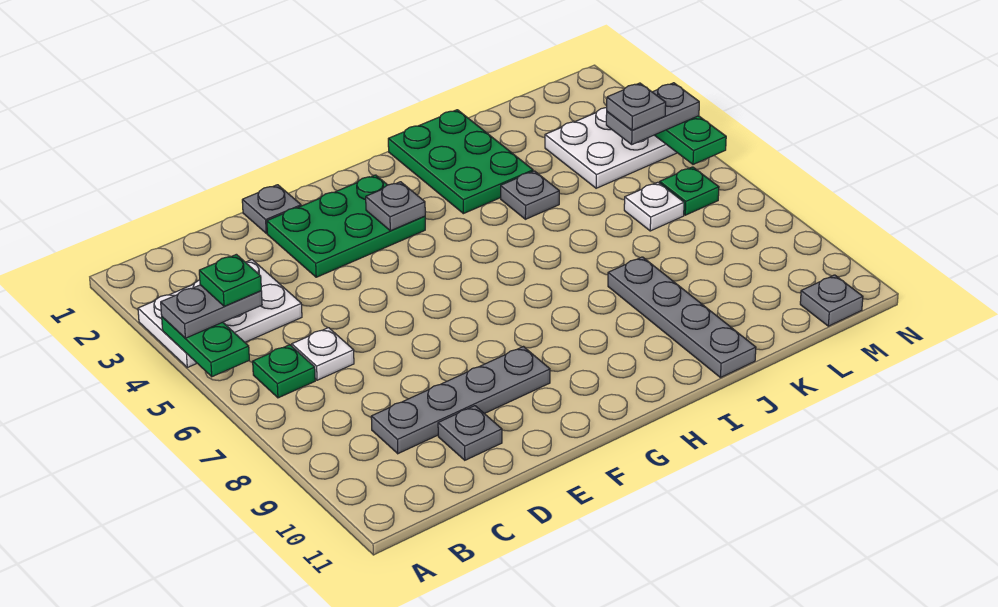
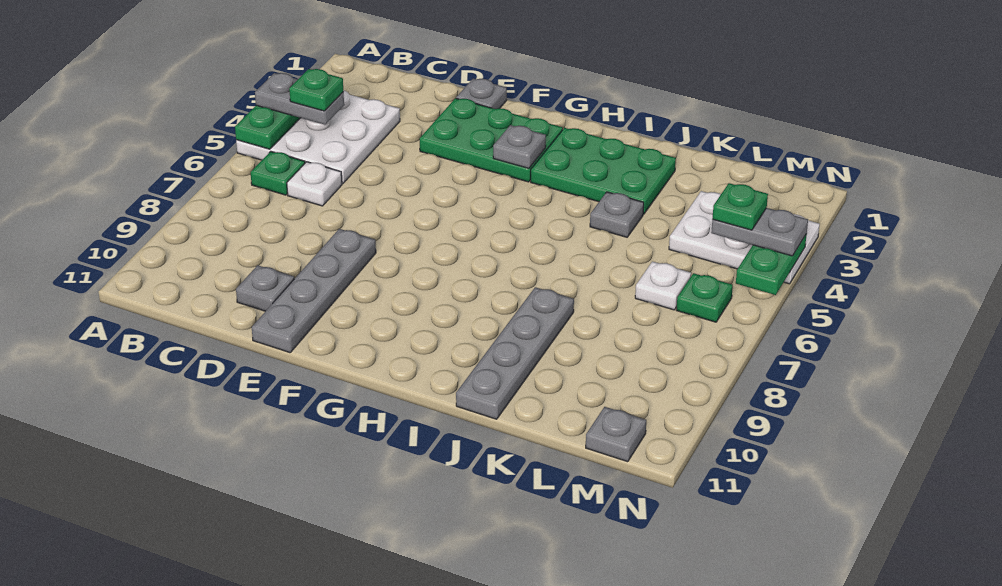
white plate A3:C4 level 1 -> white plate A3:C5 level 1
grey plate C9:F9 level 1 -> grey plate E8:E11 level 1
green plate I1:J3 level 1 -> green plate H2:J3 level 1
grey plate M4 level 4 -> green plate M4 level 4

